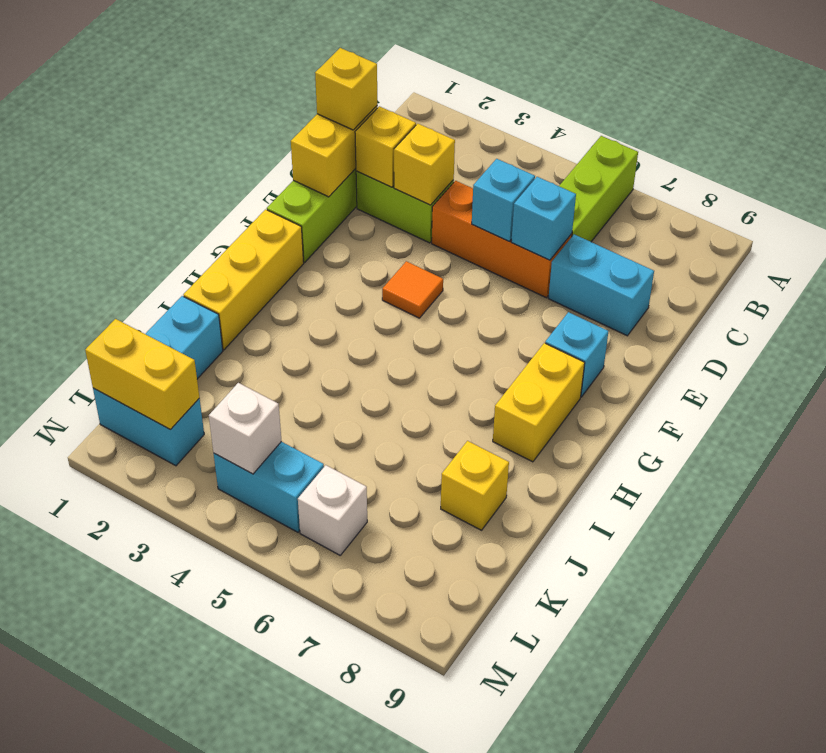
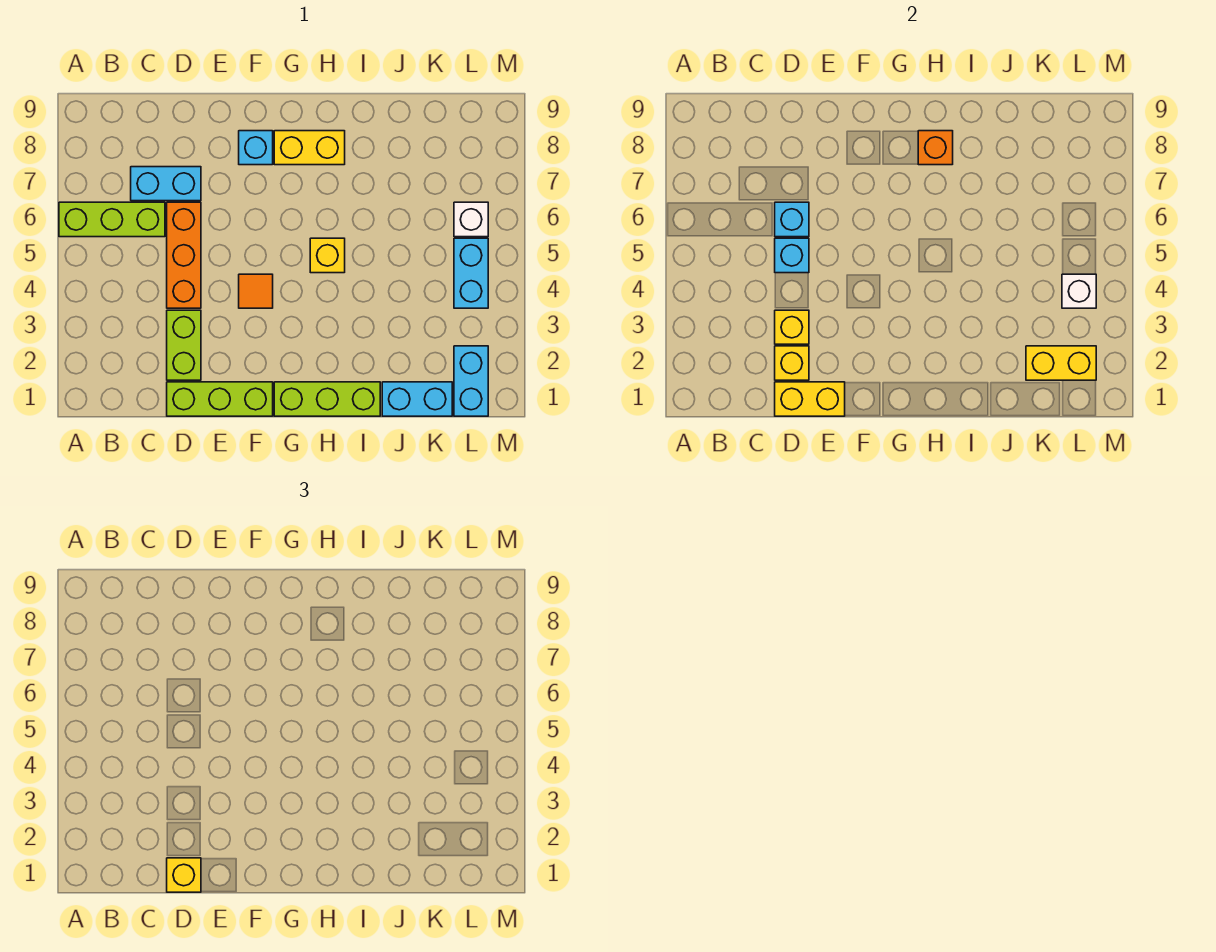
cyan brick D7:D8 level 1 -> cyan brick C7:D7 level 1
yellow brick G1:I1 level 1 -> lime brick G1:I1 level 1
none -> orange brick H8 level 2
yellow brick J8 level 1 -> yellow brick H5 level 1
yellow brick L1:L2 level 2 -> yellow brick K2:L2 level 2

